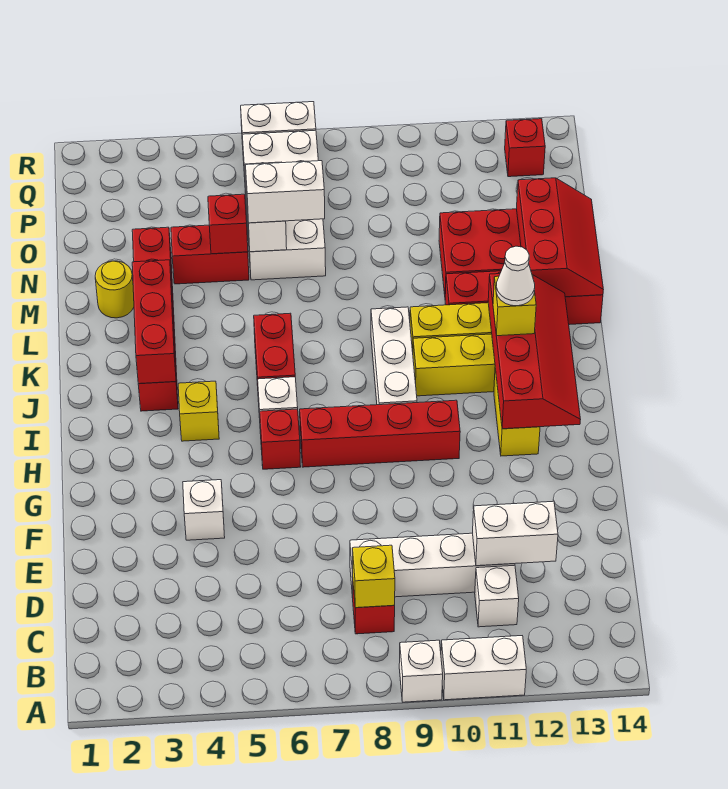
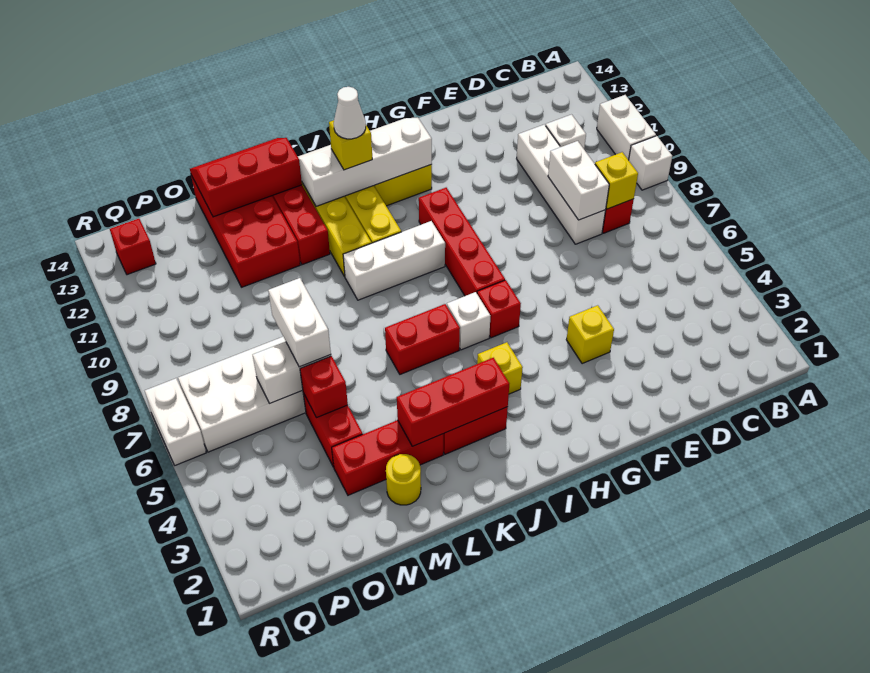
white brick D11:D12 level 2 -> white brick D8:D9 level 2
white brick F4 level 1 -> yellow brick F4 level 1
red slope H12:K13 level 2 top 12 -> white slope H12:K13 level 2 top 12

